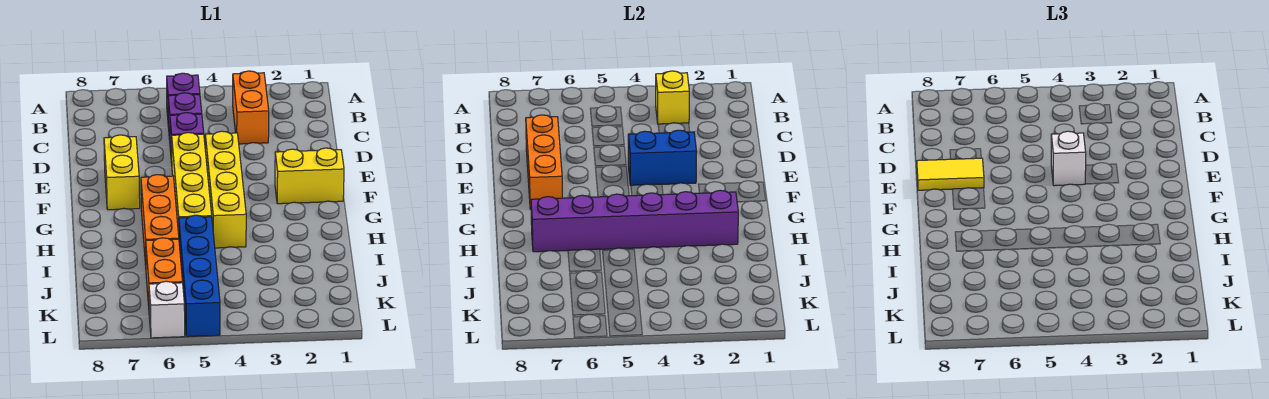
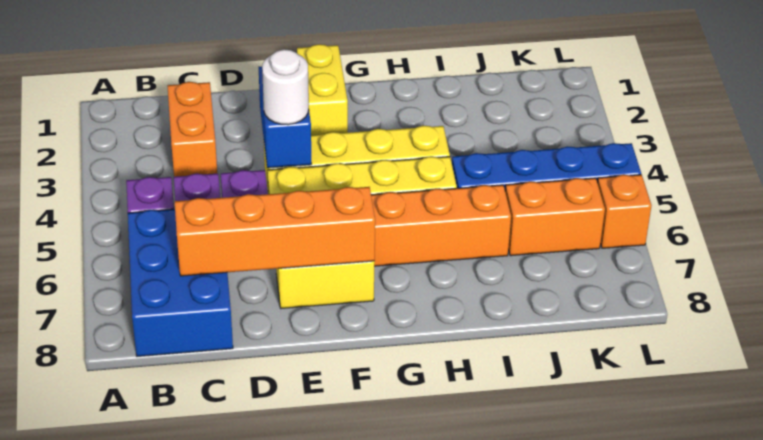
orange brick B3:C3 level 1 -> orange brick C2:C3 level 1
yellow brick B3 level 2 -> none
none -> blue brick B6:C8 level 1
orange brick D7:F7 level 2 -> orange brick C7:F7 level 2
white brick E4 level 3 -> white round brick E4 level 3
yellow tile E7:E8 level 3 -> none
purple brick H2:H7 level 2 -> none
white brick L6 level 1 -> orange brick L6 level 1

